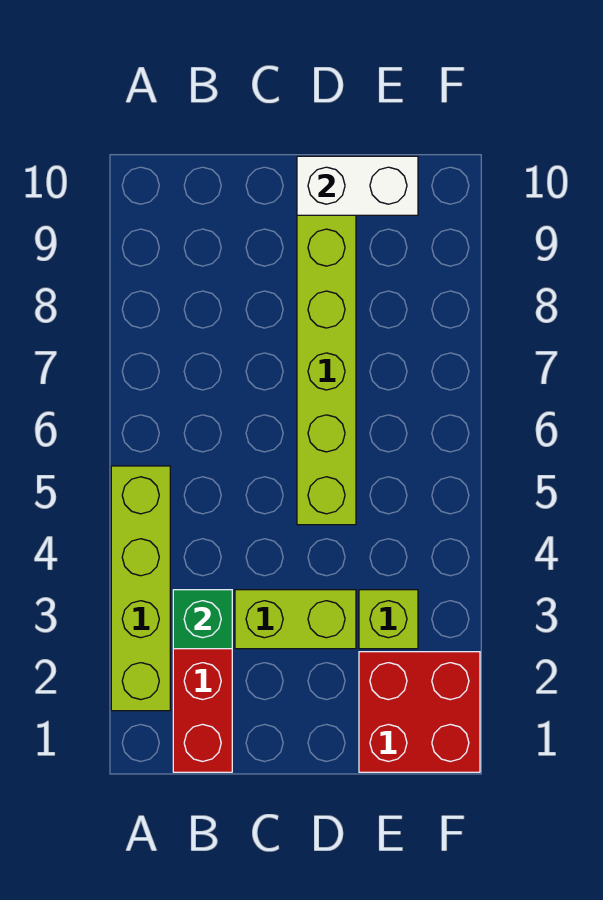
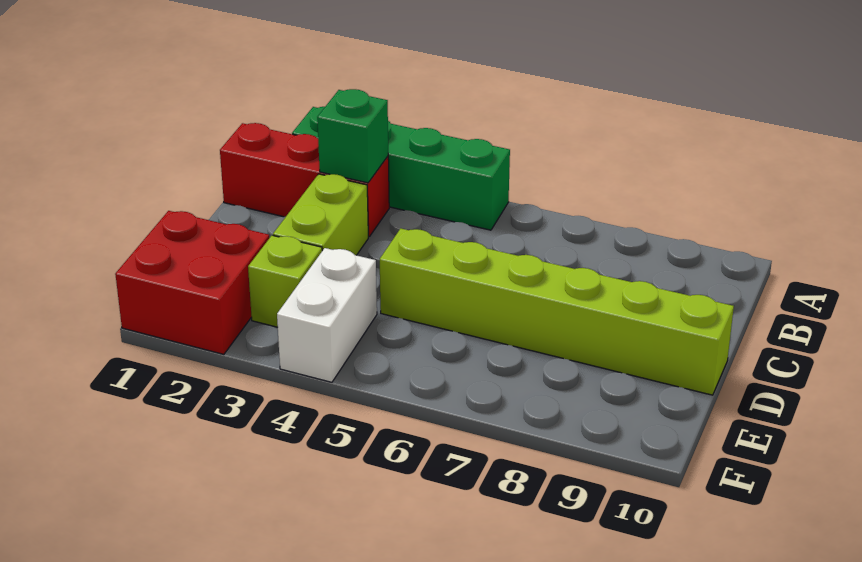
lime brick A2:A5 level 1 -> green brick A2:A5 level 1
white brick D10:E10 level 2 -> white brick E4:F4 level 1

